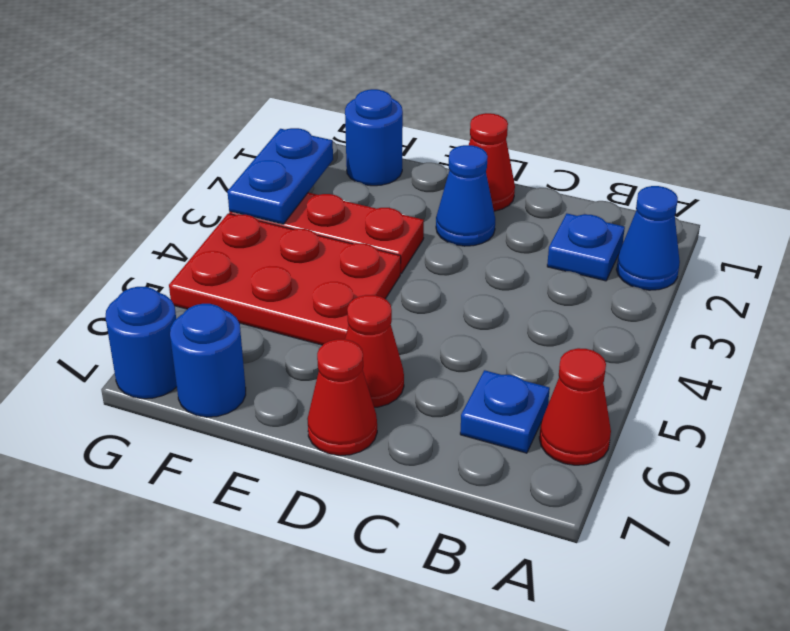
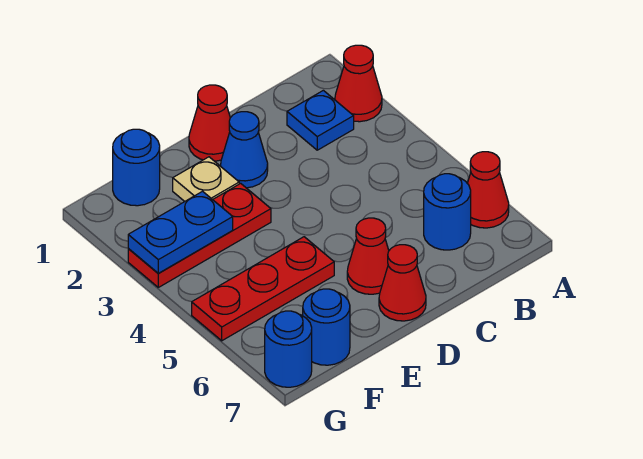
blue cone A2 level 1 -> red cone A2 level 1
blue plate B6 level 1 -> blue round brick B6 level 1
none -> tan plate E2 level 1
red plate E4:G5 level 1 -> red plate E5:G5 level 1
blue plate G2:G3 level 2 -> blue plate F3:G3 level 2

